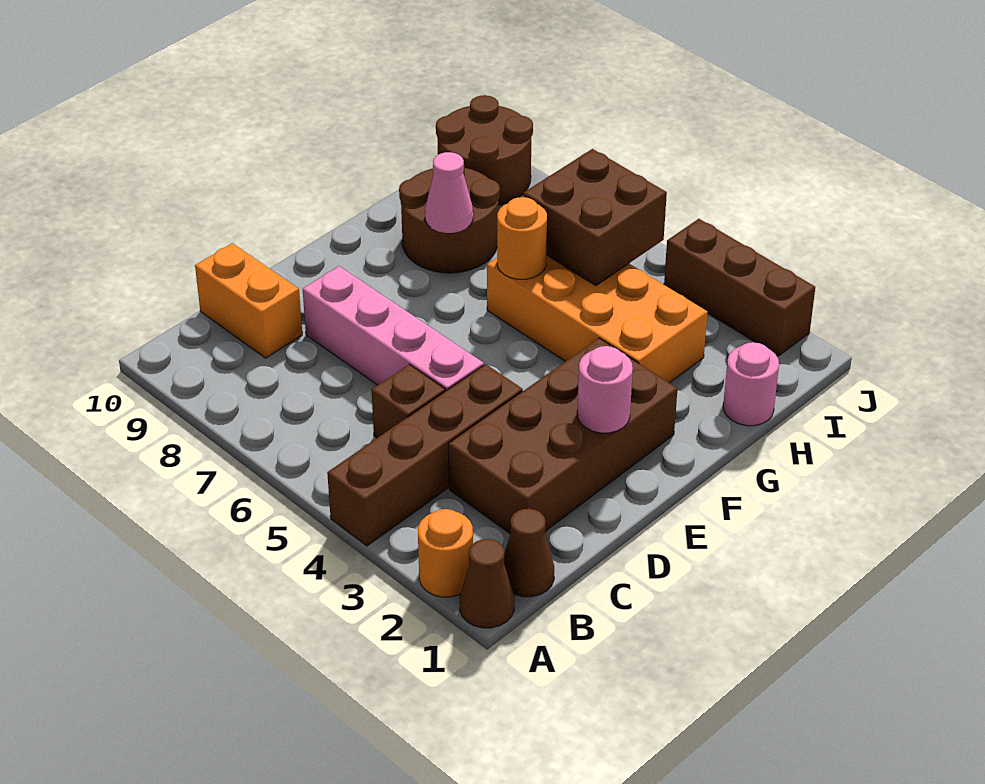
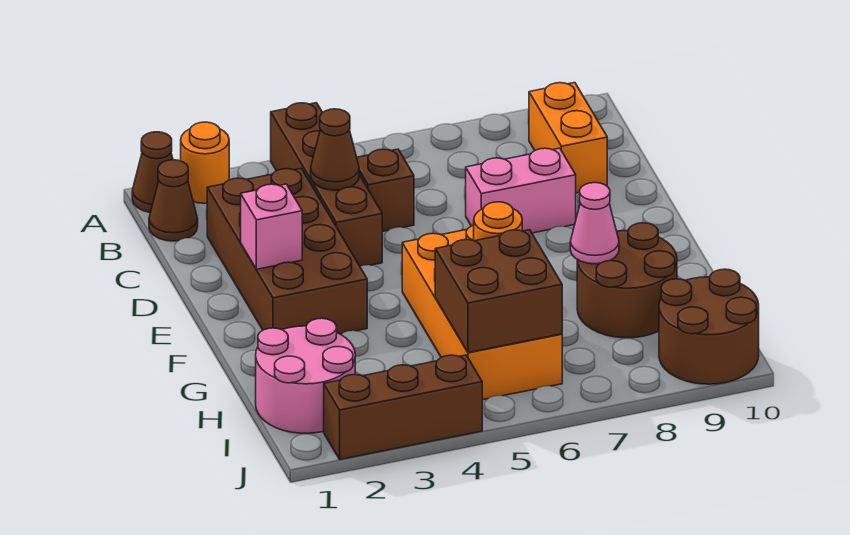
none -> brown cone C4 level 2
orange brick C9:C10 level 1 -> orange brick B9:C9 level 1
pink brick D5:D8 level 1 -> pink brick D7:D8 level 1
pink round brick E2 level 2 -> pink brick E2 level 2
orange brick G3:H6 level 1 -> orange brick F5:I6 level 1
pink round brick H1 level 1 -> pink round brick H1:I2 level 1

